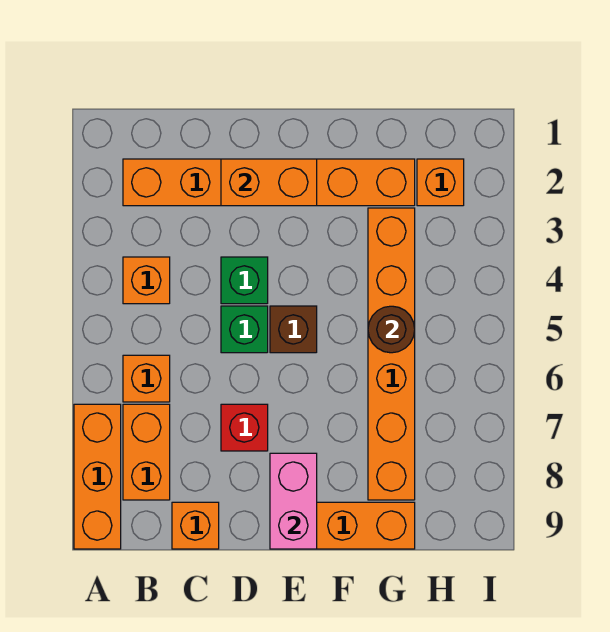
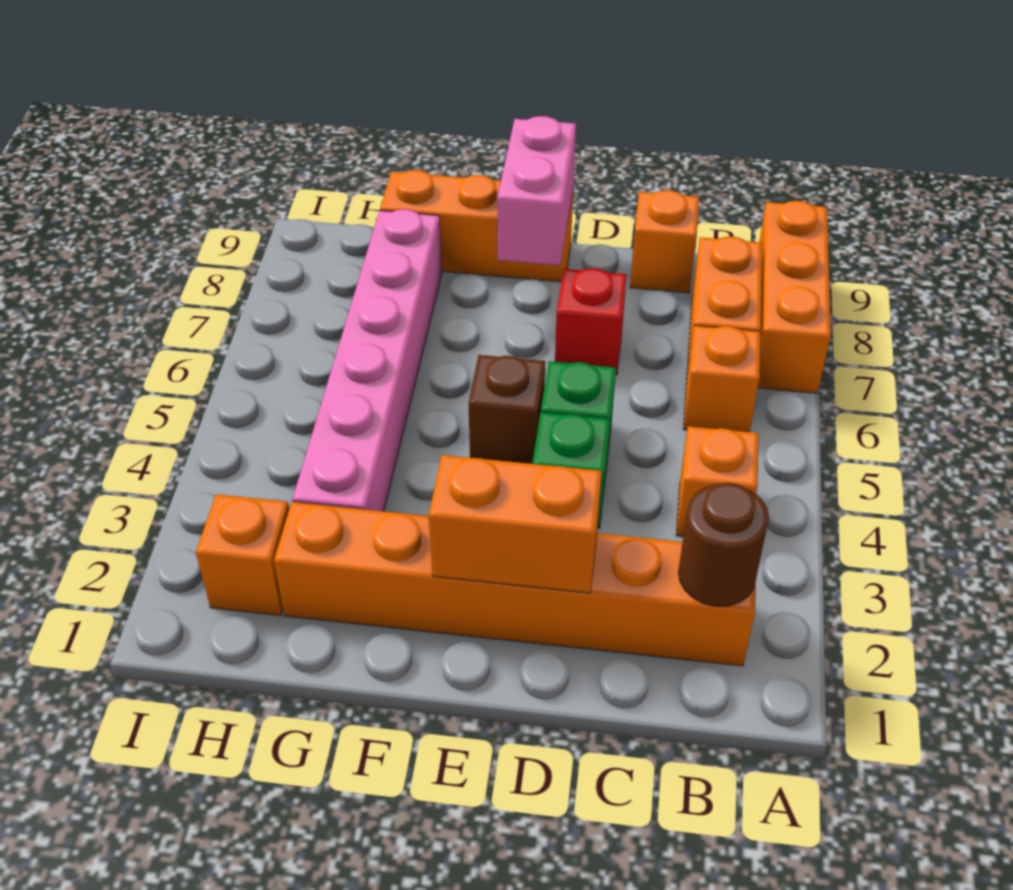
orange brick G3:G8 level 1 -> pink brick G3:G8 level 1
brown round brick G5 level 2 -> brown round brick B2 level 2

